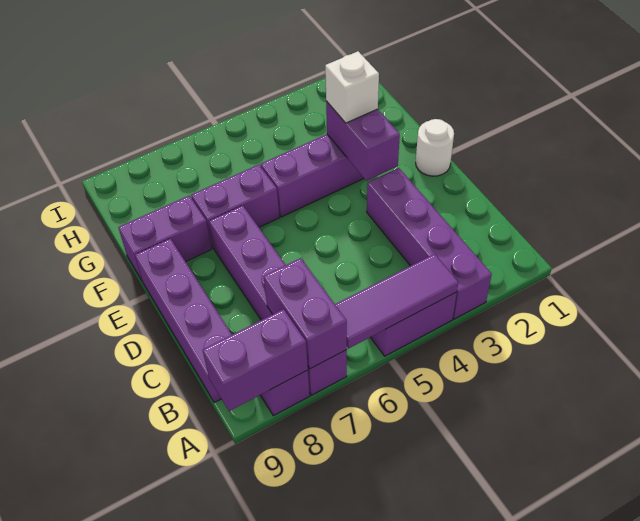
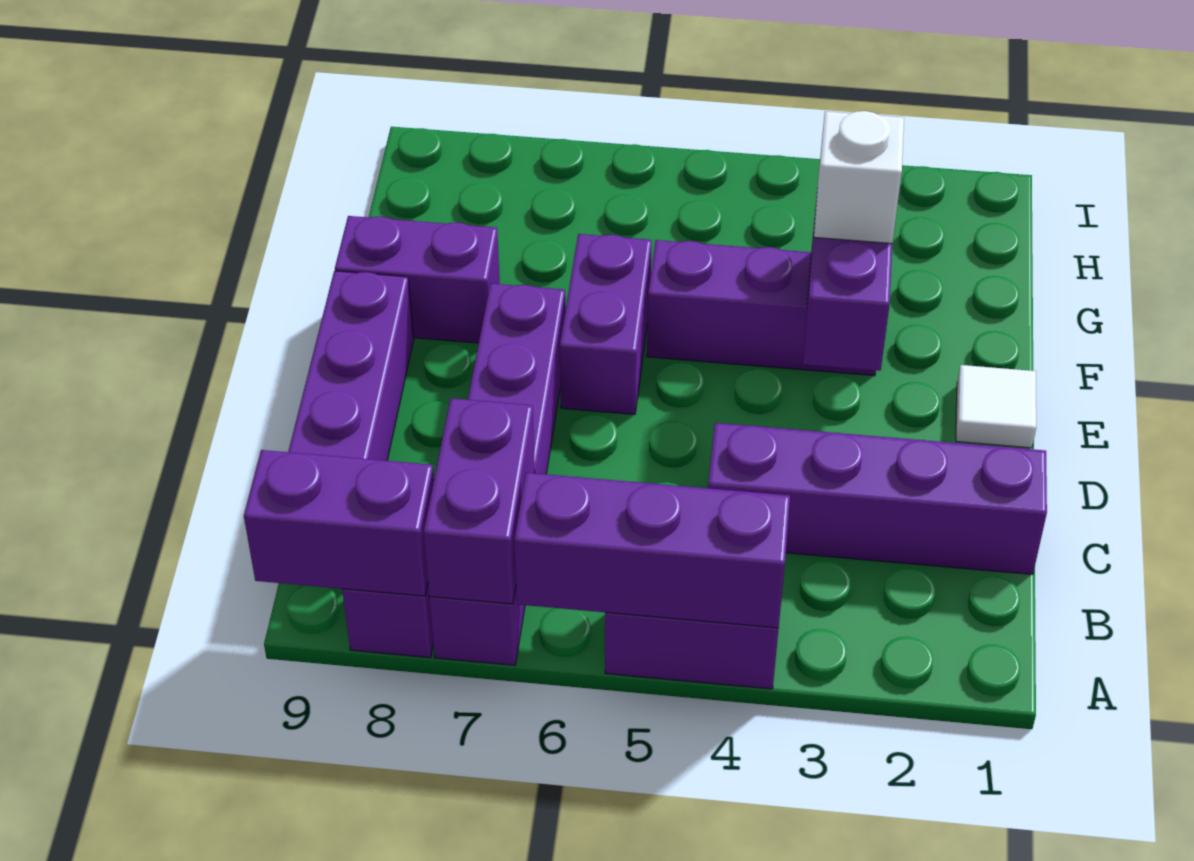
purple brick A3:D3 level 1 -> purple brick C1:C4 level 1
purple tile A4:A6 level 2 -> purple brick A4:A6 level 2
white round brick E1 level 1 -> white tile E1 level 1
purple brick F6:F7 level 1 -> purple brick E6:F6 level 1

